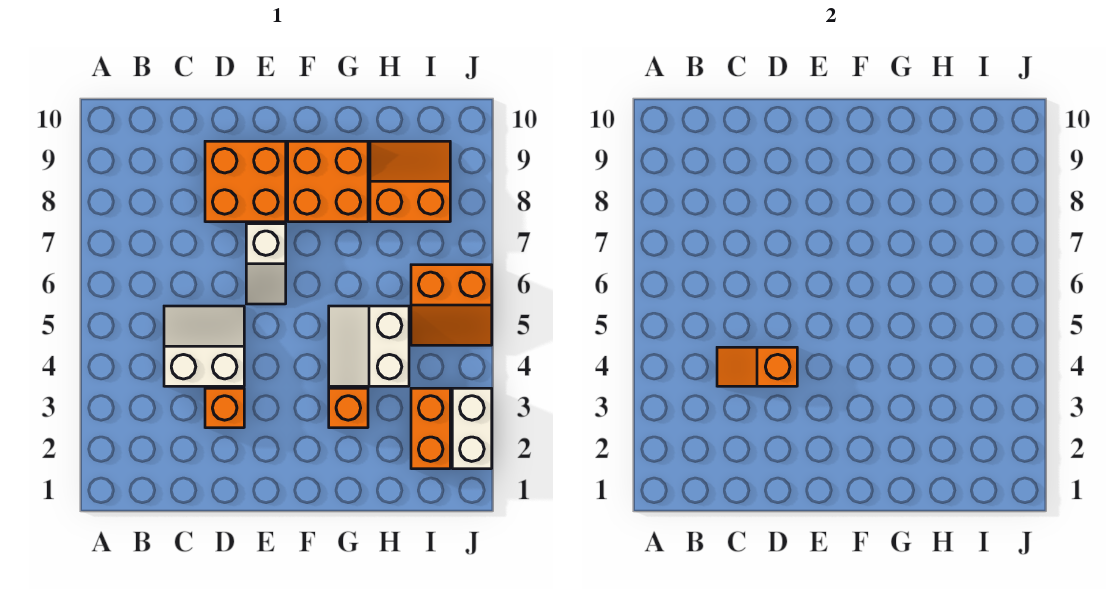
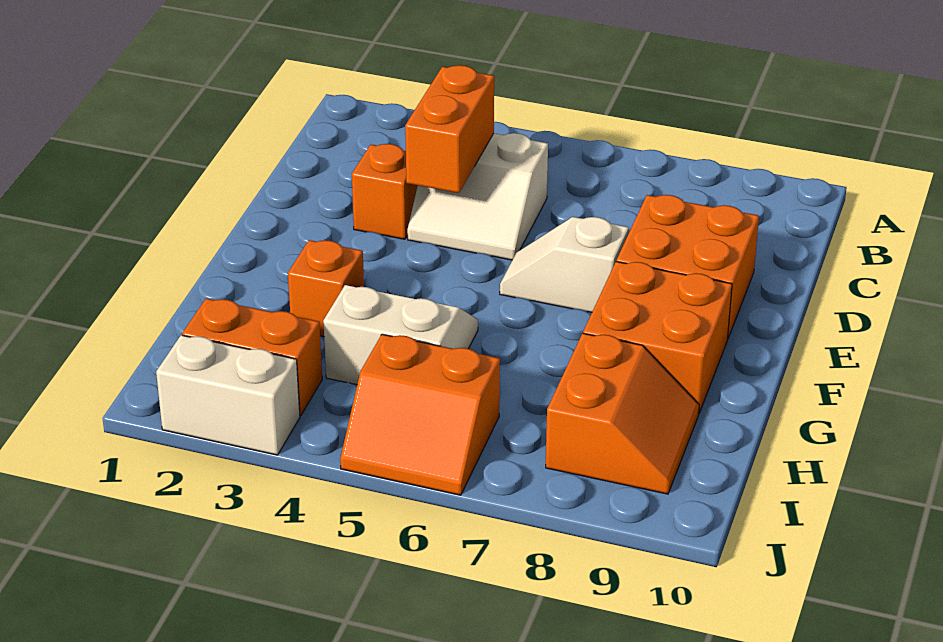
white slope C4:D5 level 1 top 4 -> white slope C4:D5 level 1 top C
orange slope C4:D4 level 2 top D -> orange brick C4:D4 level 2
orange slope I5:J6 level 1 top 6 -> orange slope I5:J6 level 1 top I

